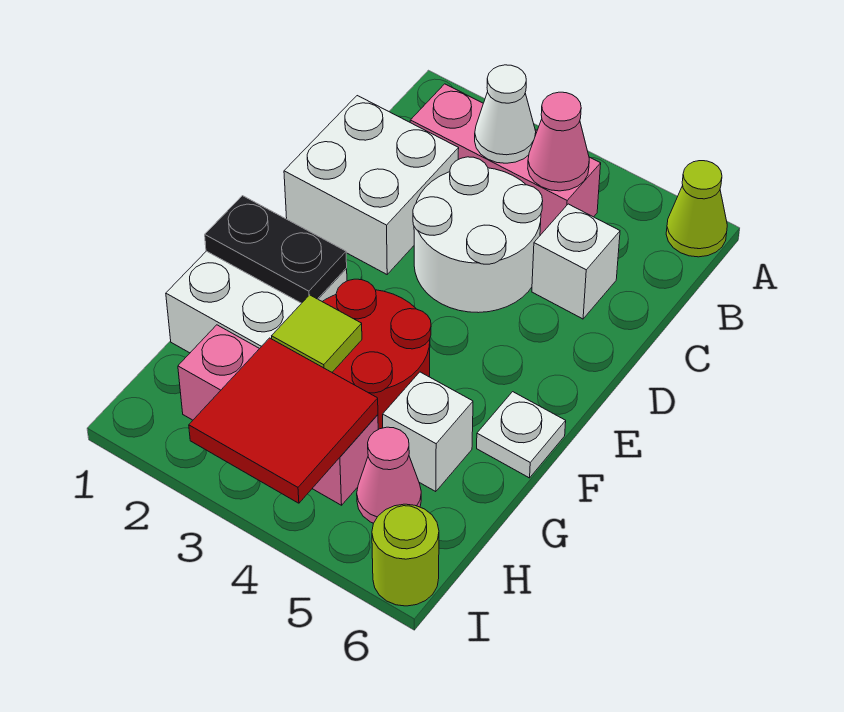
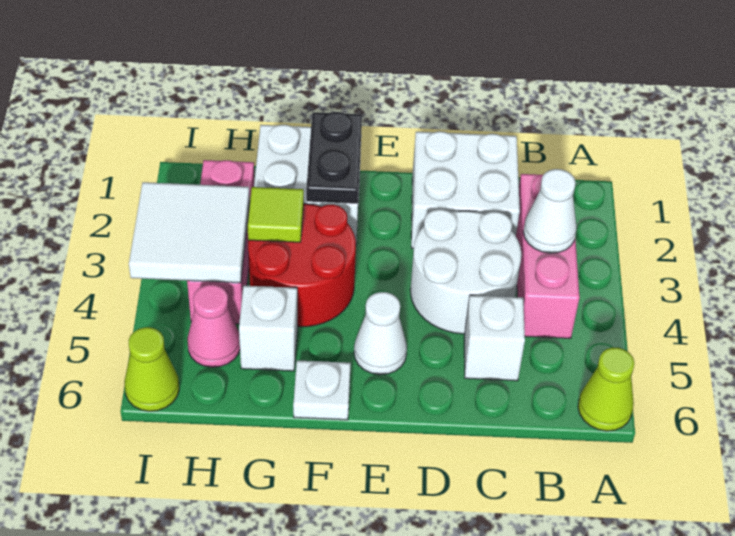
pink cone B4 level 2 -> none
none -> white cone E5 level 1
red tile H3:I4 level 2 -> white tile H3:I4 level 2
lime round brick I6 level 1 -> lime cone I6 level 1

